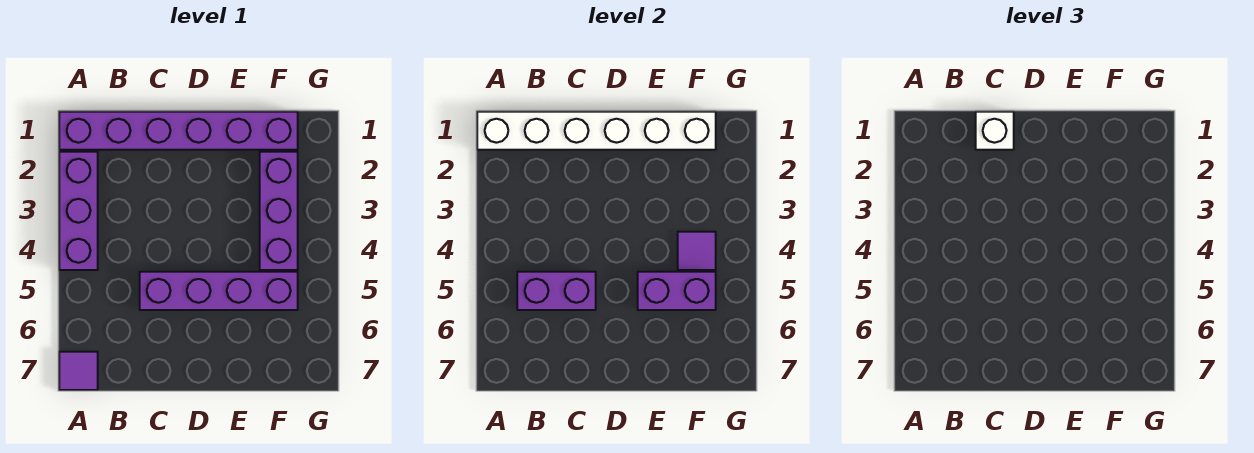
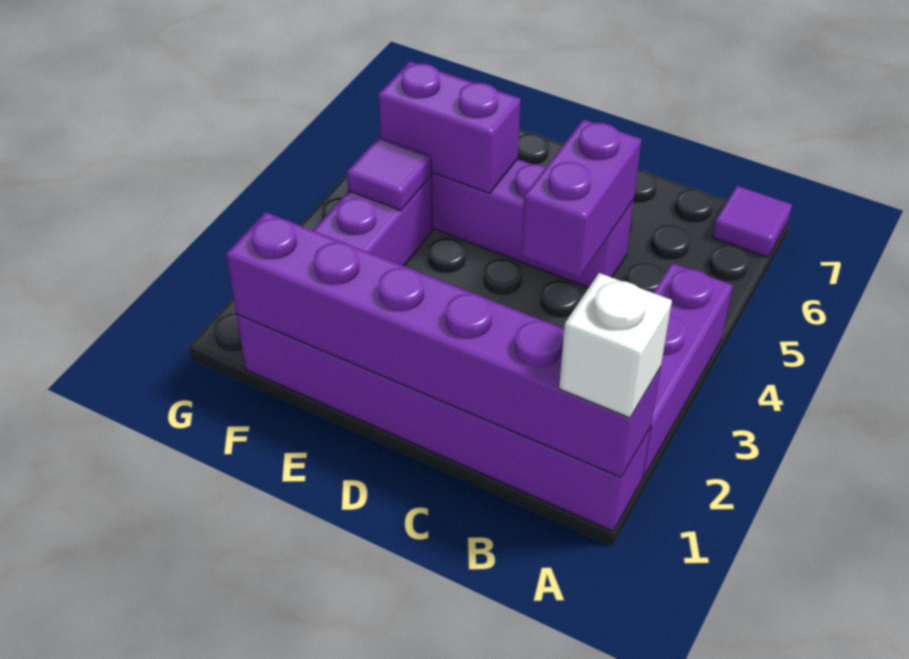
white brick A1:F1 level 2 -> purple brick A1:F1 level 2
purple brick B5:C5 level 2 -> purple brick C4:C5 level 2
white brick C1 level 3 -> white brick A1 level 3

